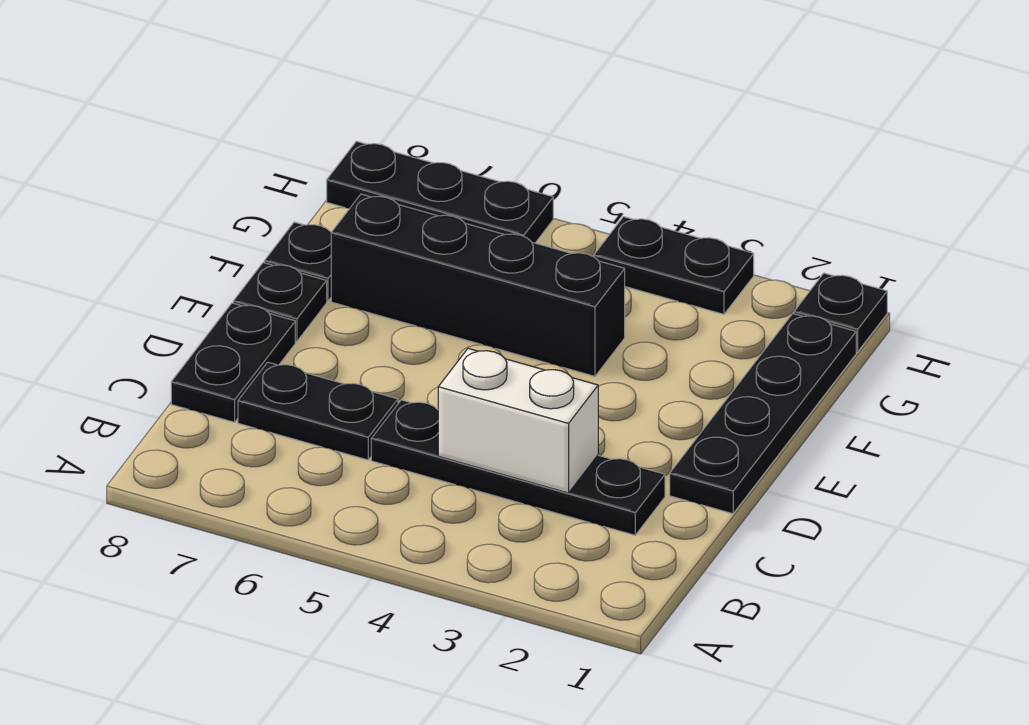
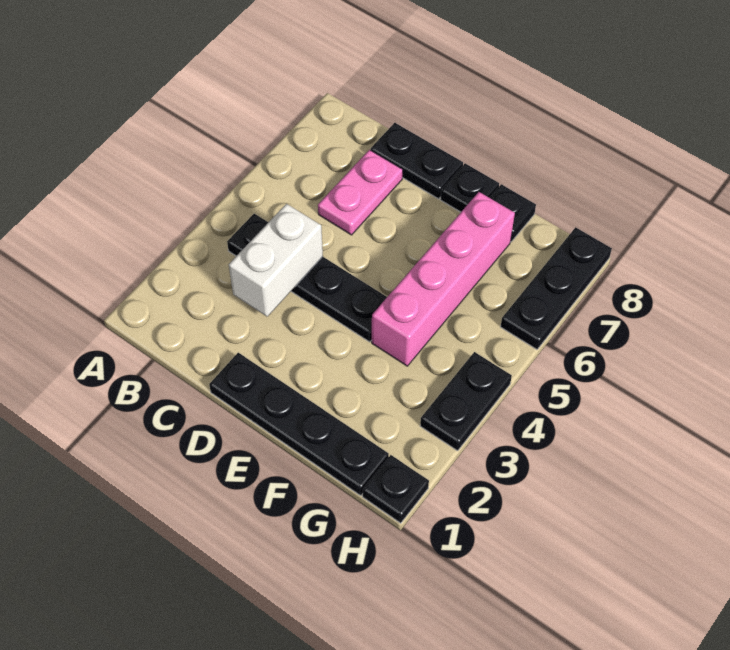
black plate C2:C5 level 1 -> black plate B4:E4 level 1
black plate C6:C7 level 1 -> pink plate C6:C7 level 1
black brick F4:F7 level 1 -> pink brick F4:F7 level 1

